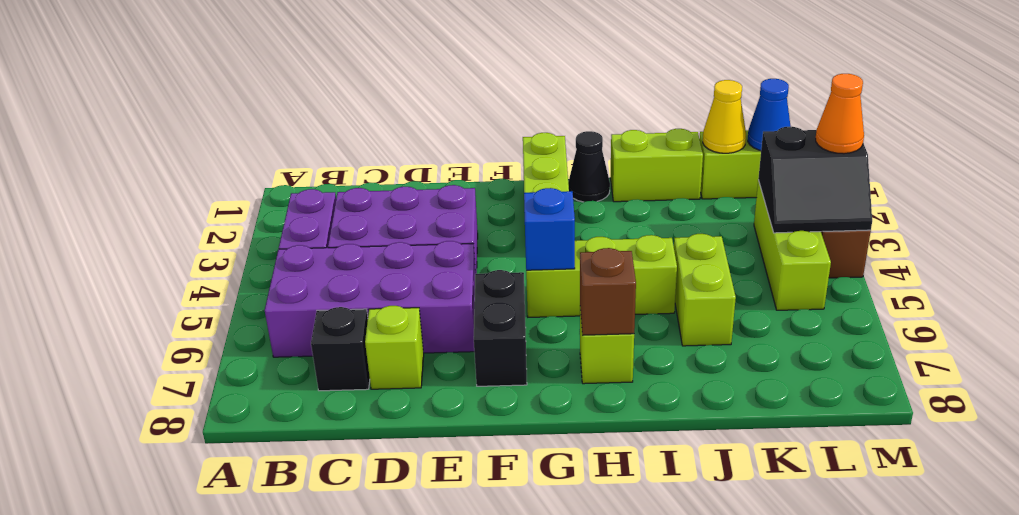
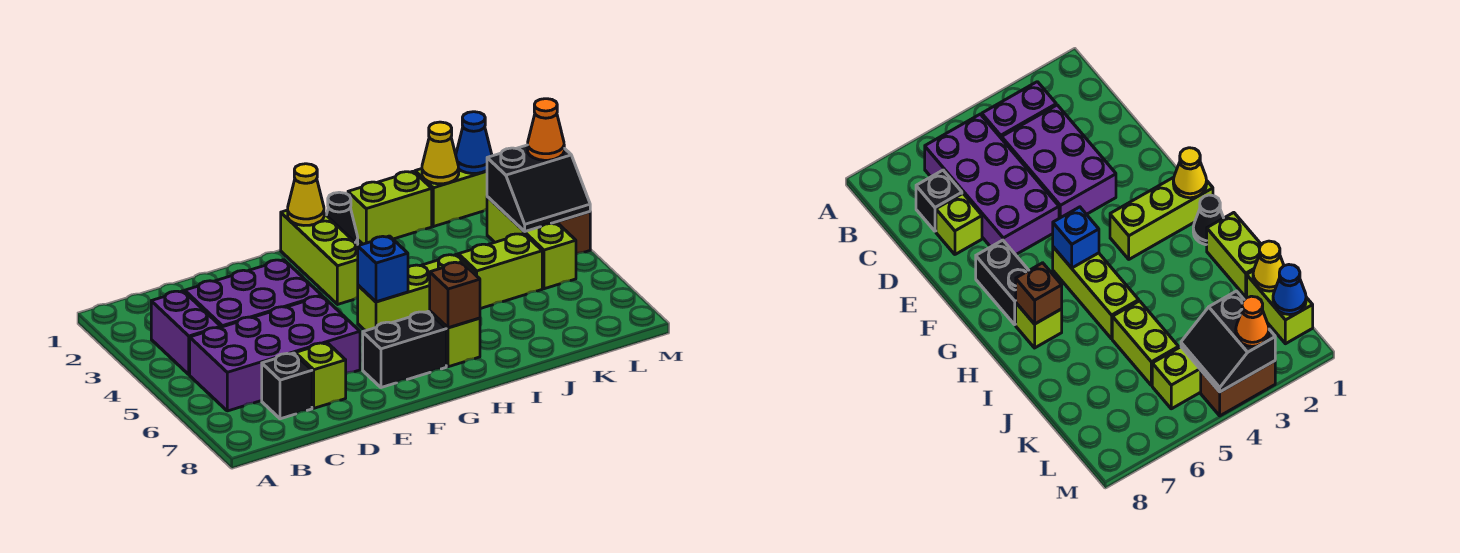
black brick F6:F7 level 1 -> black brick F7:G7 level 1
none -> yellow cone G1 level 2
lime brick J5:J6 level 1 -> lime brick J5:K5 level 1

